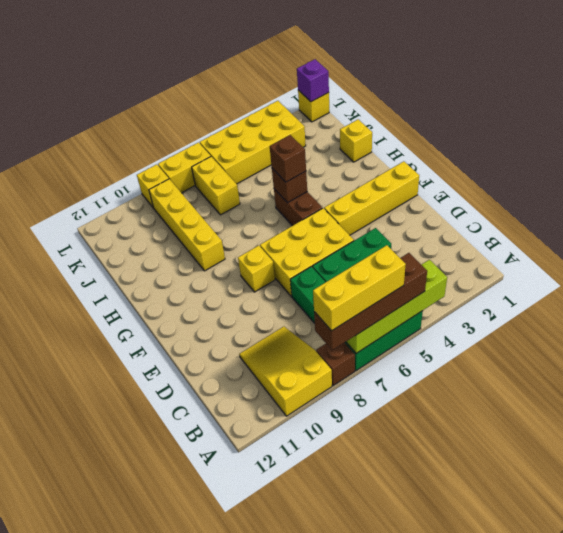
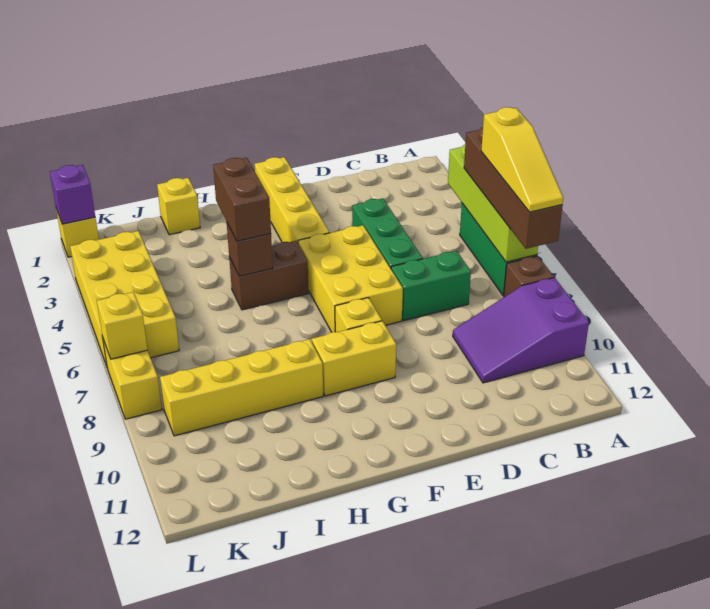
yellow brick A6:A8 level 4 -> yellow slope A6:A8 level 4 top 6
yellow slope A9:C10 level 1 top A -> purple slope A9:C10 level 1 top A
brown brick H5 level 3 -> brown brick H4:H5 level 3
yellow brick J7:K7 level 1 -> yellow brick F9:G9 level 1
yellow brick L9 level 1 -> yellow brick L7 level 2

